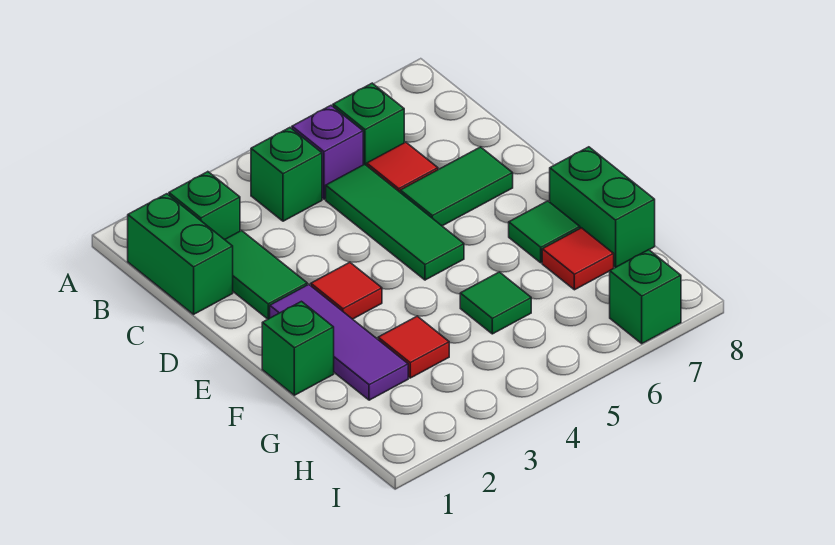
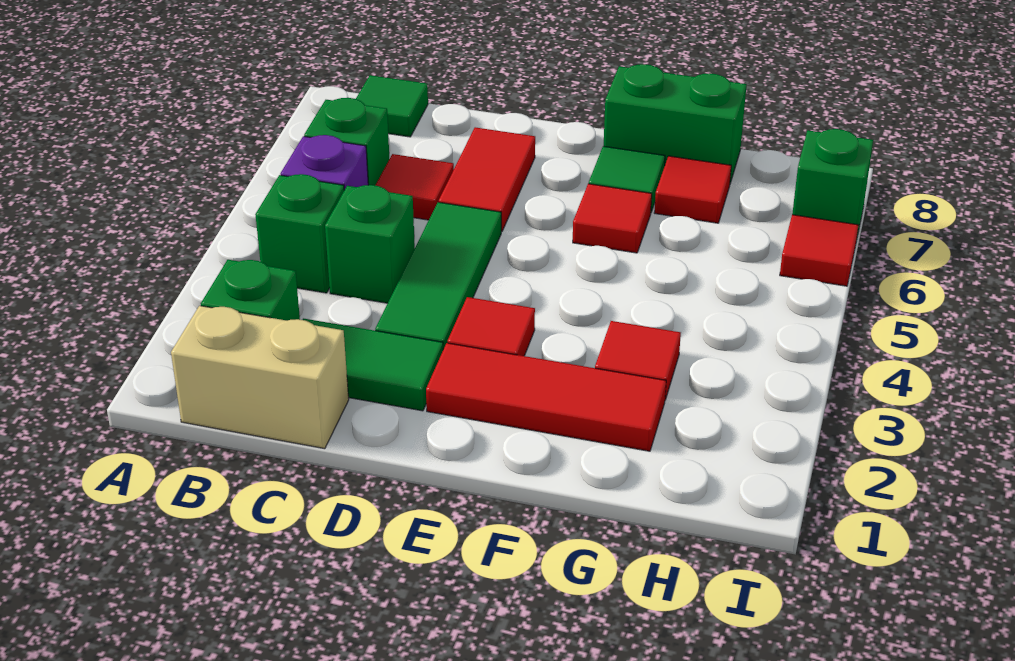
green brick B1:C1 level 1 -> tan brick B1:C1 level 1
green tile C5:E5 level 1 -> green tile D3:D5 level 1
green tile D6:D7 level 1 -> red tile D6:D7 level 1
purple tile E2:G2 level 1 -> red tile E2:G2 level 1
green brick F1 level 1 -> green brick C4 level 1
none -> red tile F6 level 1
green tile G5 level 1 -> green tile B8 level 1
none -> red tile I6 level 1

